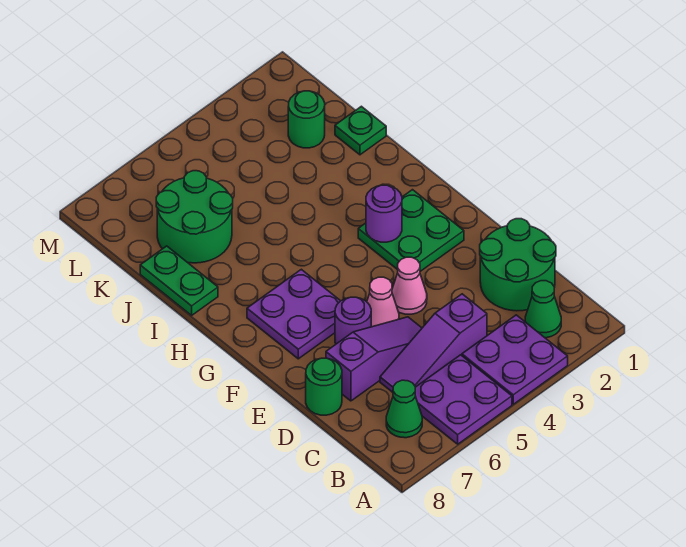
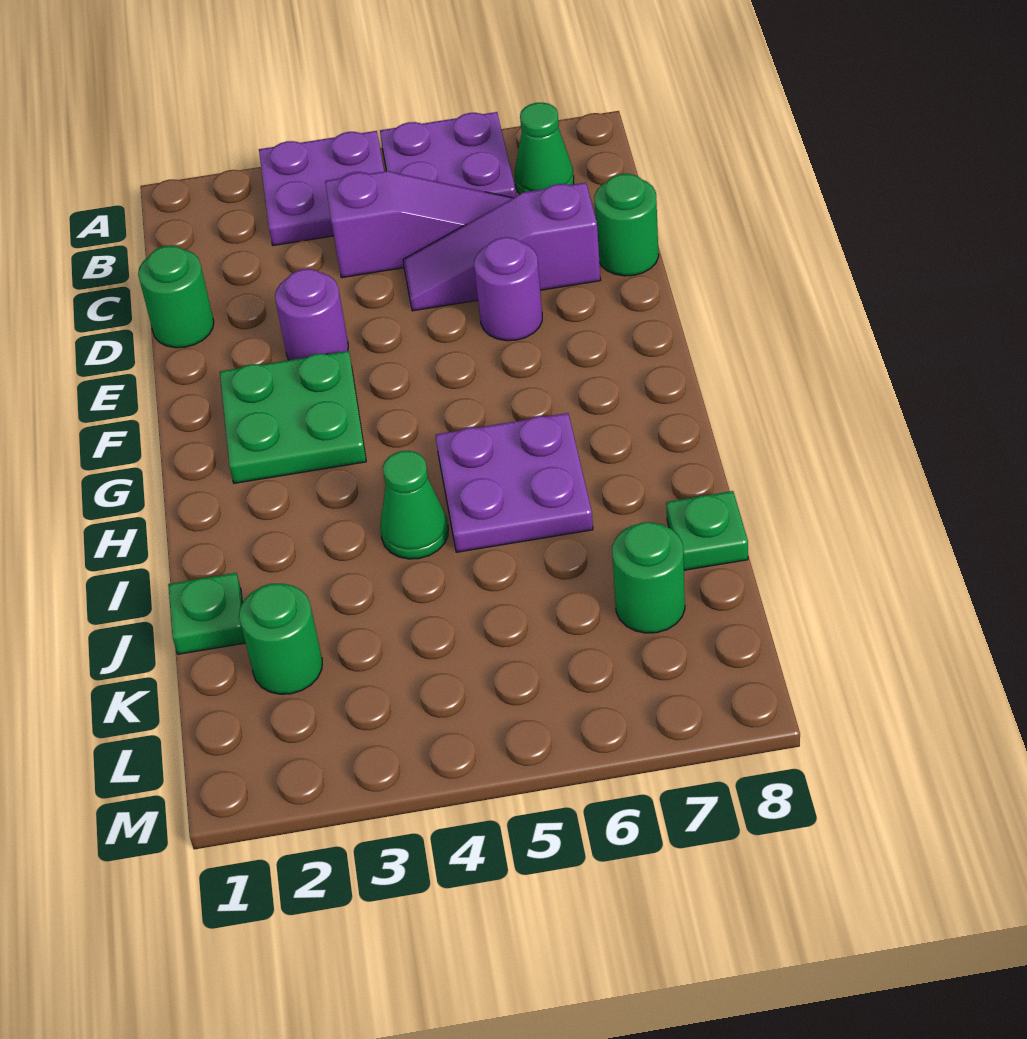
green cone B2 level 1 -> green cone I4 level 1
green round brick C1:D2 level 1 -> green round brick D1 level 1
pink cone E4 level 1 -> none
pink cone E5 level 1 -> none
purple plate F6:G7 level 1 -> purple plate H5:I6 level 1
purple round brick G3 level 2 -> purple round brick E3 level 1
green plate I8:J8 level 1 -> green plate J8 level 1
green round brick J6:K7 level 1 -> green round brick K7 level 1

